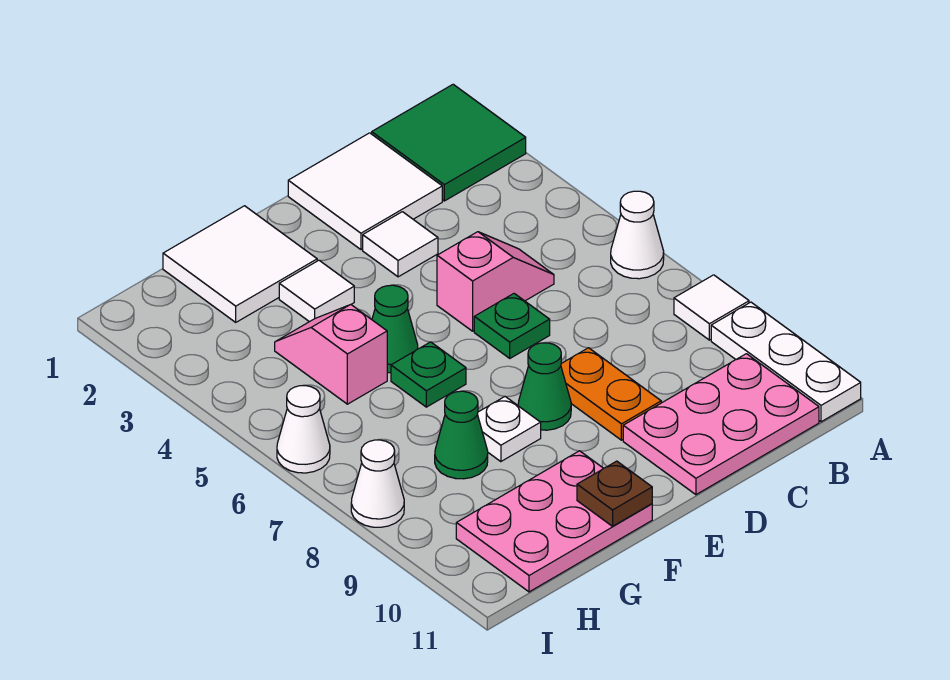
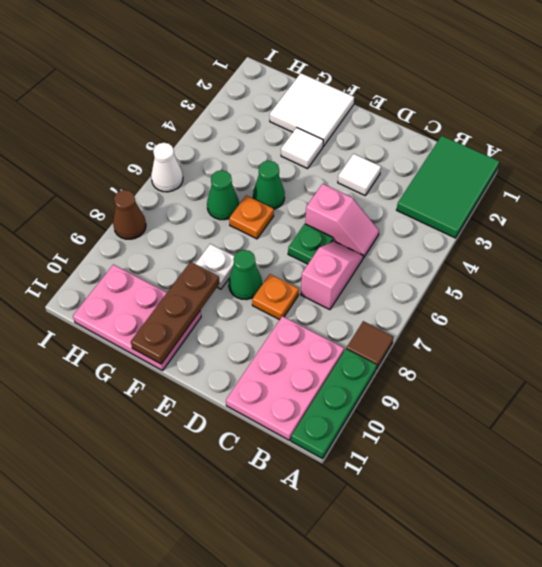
green tile A1:B2 level 1 -> green tile A1:B3 level 1
white cone A6 level 1 -> none
white tile A8 level 1 -> brown tile A8 level 1
white plate A9:A11 level 1 -> green plate A9:A11 level 1
pink plate B10:D11 level 1 -> pink plate B9:C11 level 1
white tile C1:D2 level 1 -> none
orange plate D8:D9 level 1 -> orange plate D8 level 1
green plate F6 level 1 -> orange plate F6 level 1
brown plate F11 level 2 -> brown plate F9:F11 level 2
pink slope G4:G5 level 1 top 5 -> pink slope C6:C7 level 1 top 7
green cone G8 level 1 -> green cone G6 level 1
white cone I8 level 1 -> brown cone I8 level 1

